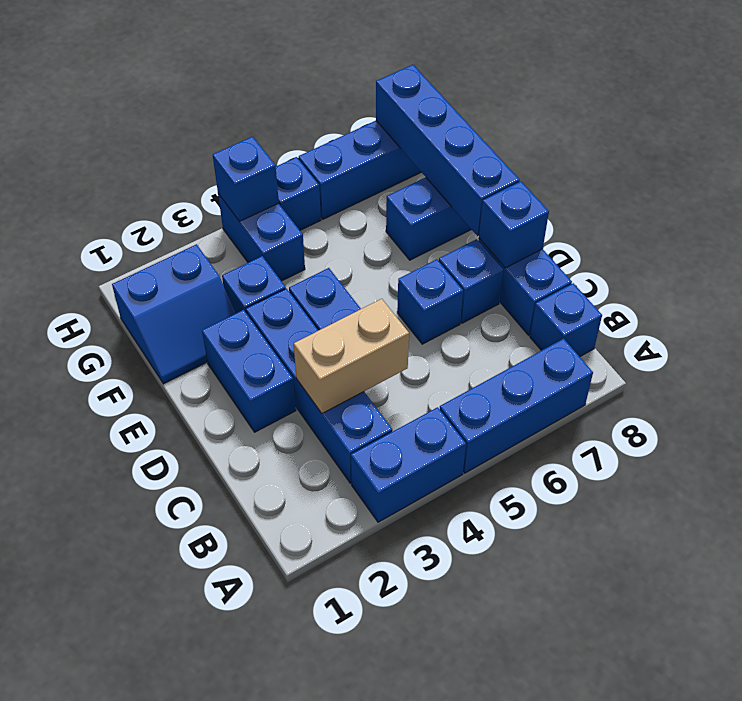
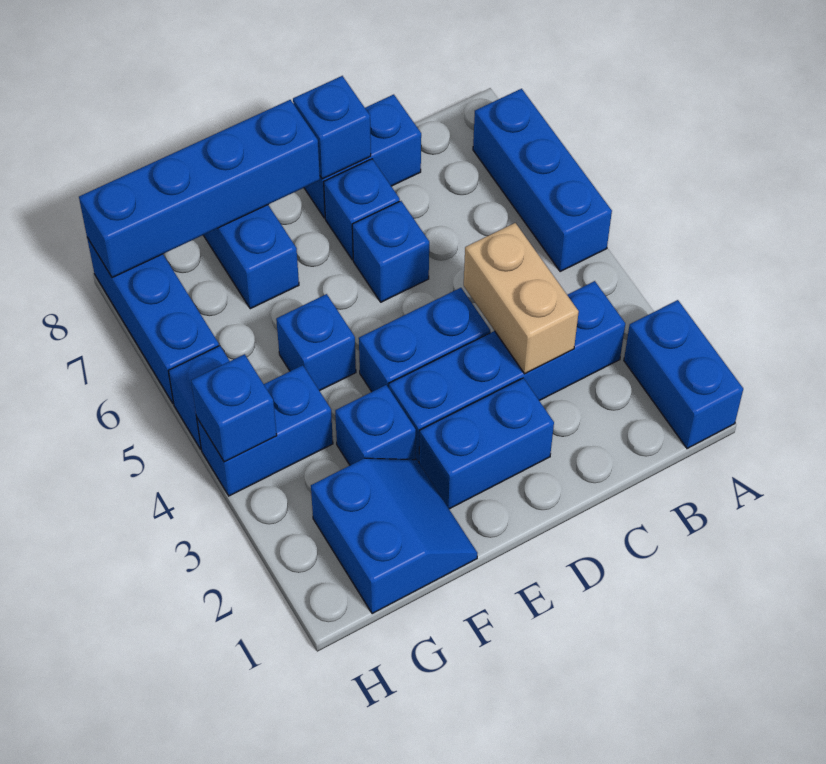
blue brick A3:A4 level 1 -> blue brick A1:A2 level 1
blue brick B8 level 1 -> blue brick F5 level 1

